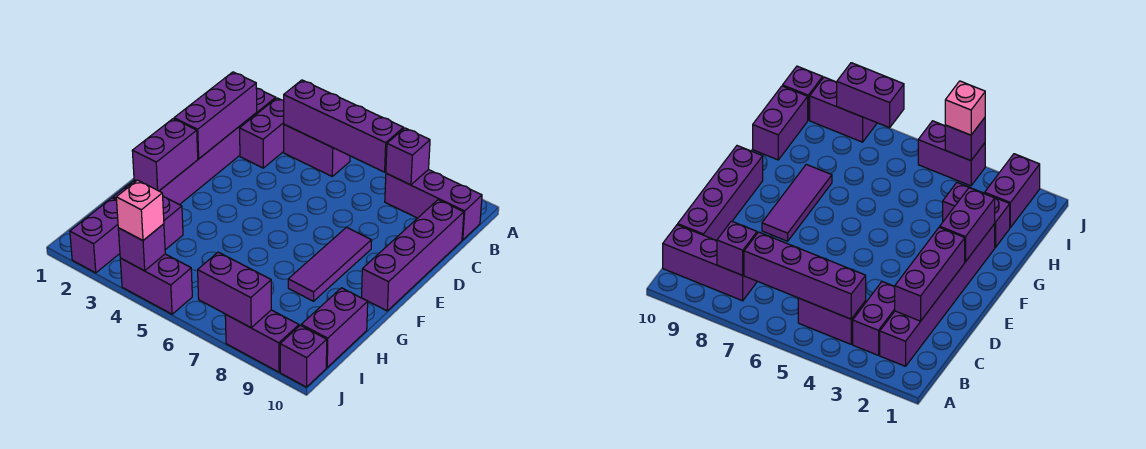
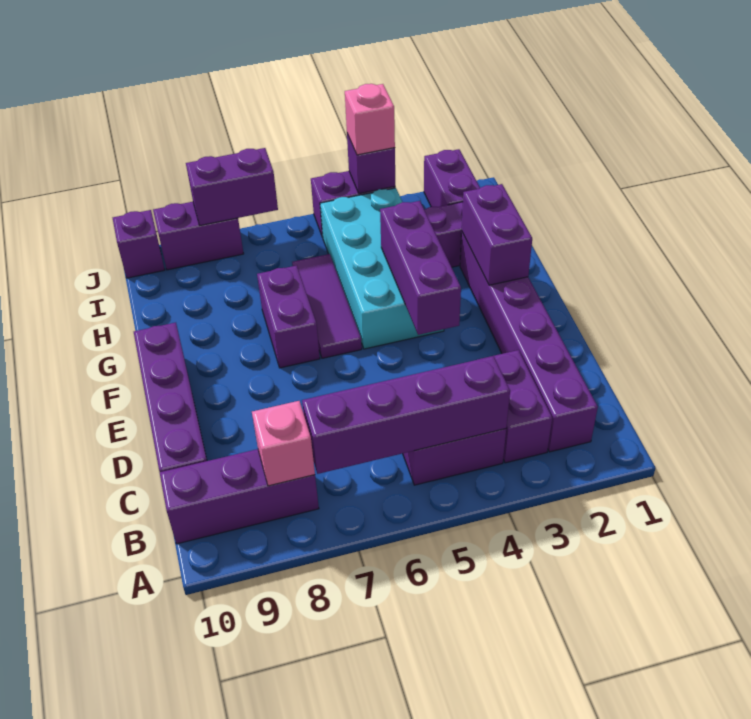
purple brick B8 level 2 -> pink brick B8 level 2
purple brick C2:E2 level 2 -> purple brick E4:G4 level 2
purple tile E8:G8 level 1 -> purple tile F6:H6 level 1
none -> cyan brick F4:I5 level 1
purple brick H10:I10 level 1 -> purple brick F7:G7 level 1

